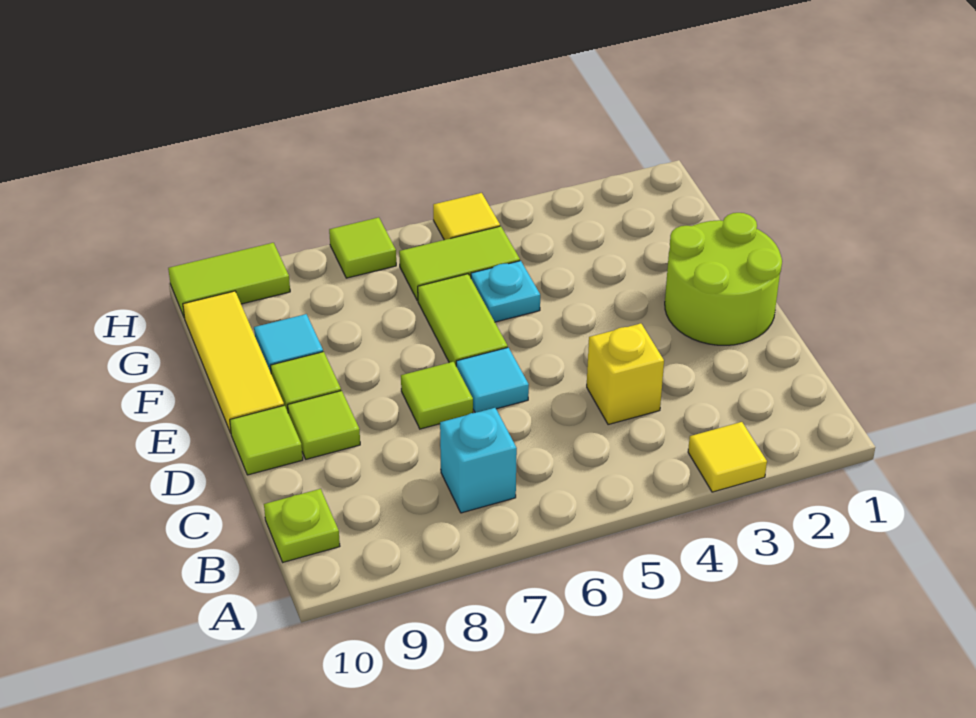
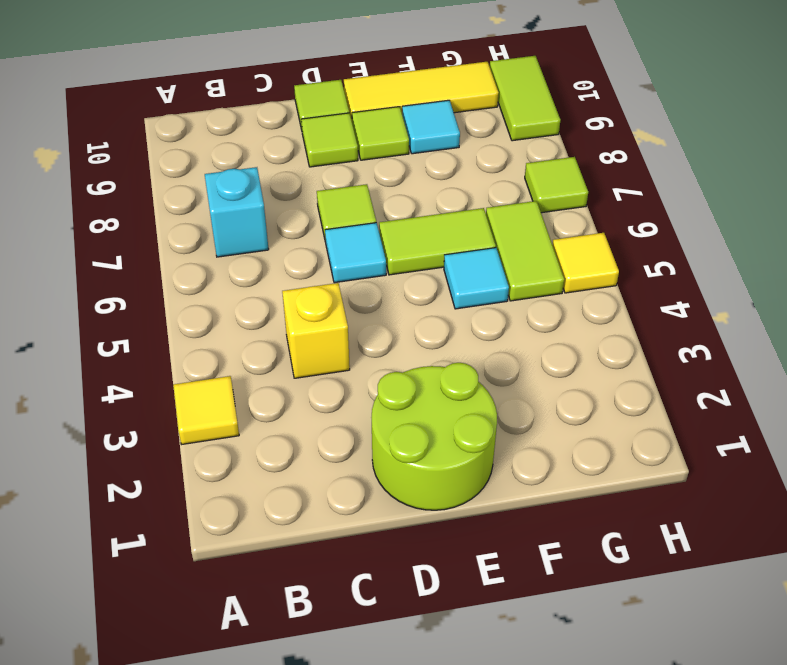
lime plate B10 level 1 -> none
cyan plate F5 level 1 -> cyan tile F5 level 1

